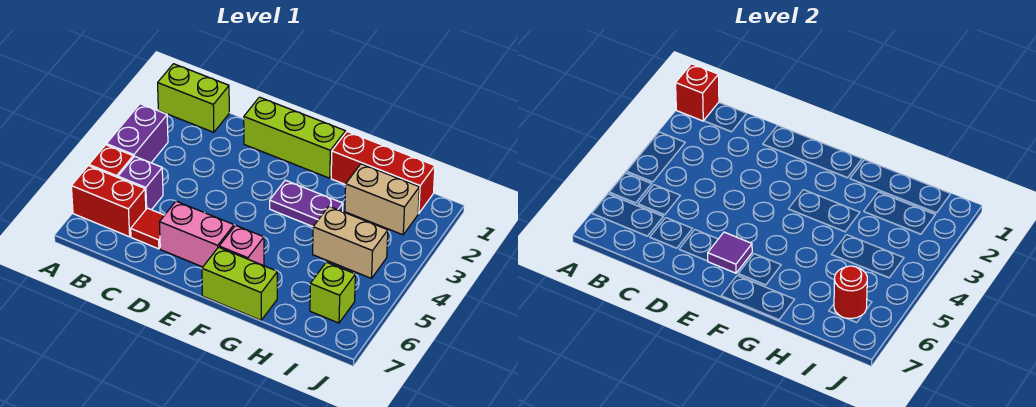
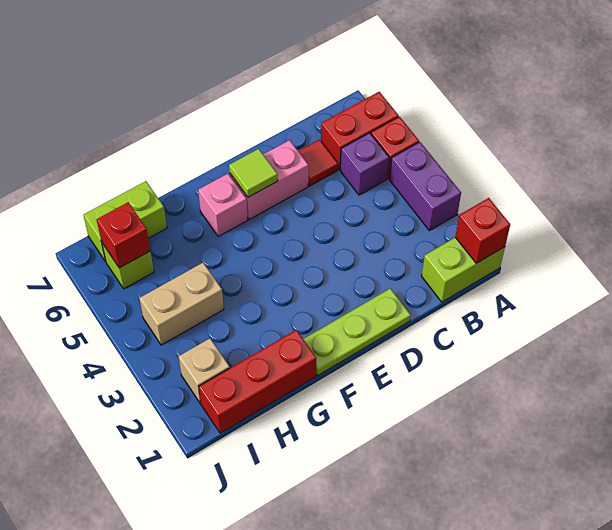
lime brick D1:F1 level 1 -> lime plate D1:F1 level 1
purple tile E6 level 2 -> lime tile E6 level 2
purple plate F3:G3 level 1 -> none
lime brick F7:G7 level 1 -> lime brick H7:I7 level 1
tan brick H2:I2 level 1 -> tan brick I2 level 1
red round brick I6 level 2 -> red brick I6 level 2

